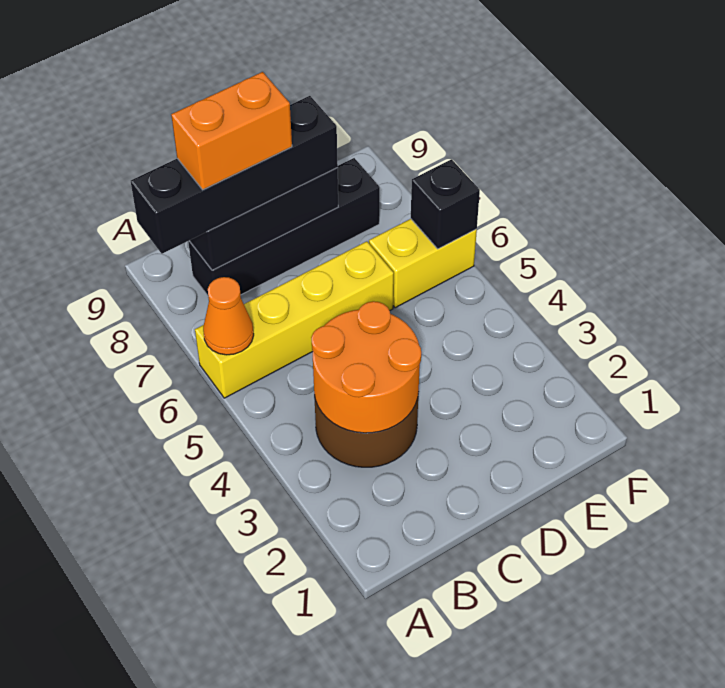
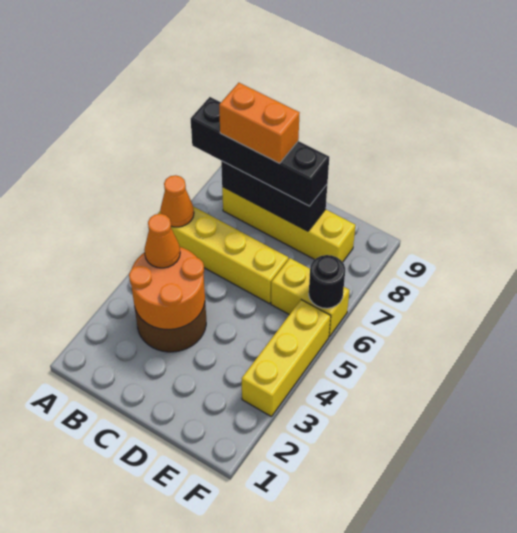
none -> orange cone B4 level 3
black brick B8:E8 level 1 -> yellow brick B8:E8 level 1
none -> yellow brick F3:F5 level 1
black brick F6 level 2 -> black round brick F6 level 2

